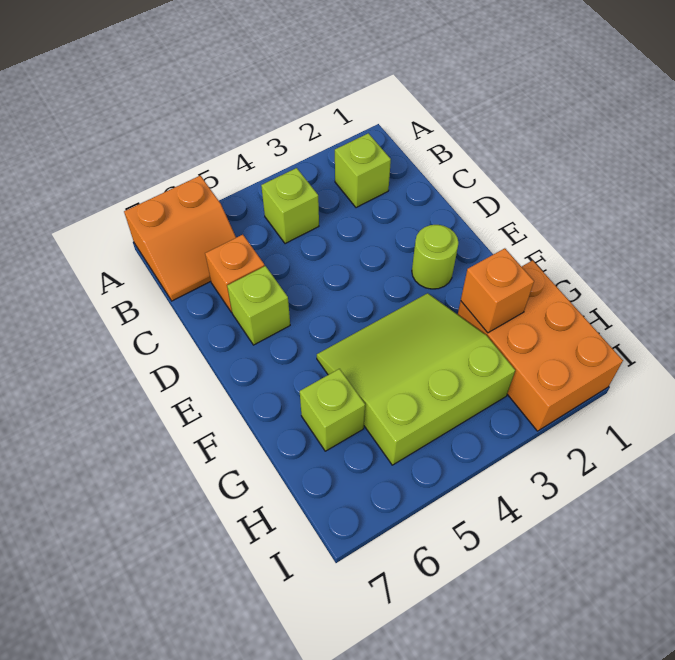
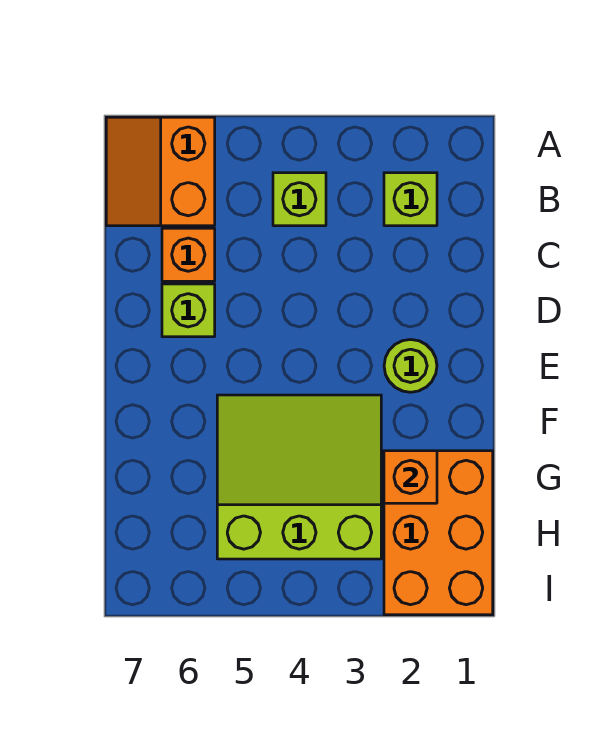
orange slope A6:B7 level 1 top A -> orange slope A6:B7 level 1 top 6
lime brick G6 level 1 -> none

